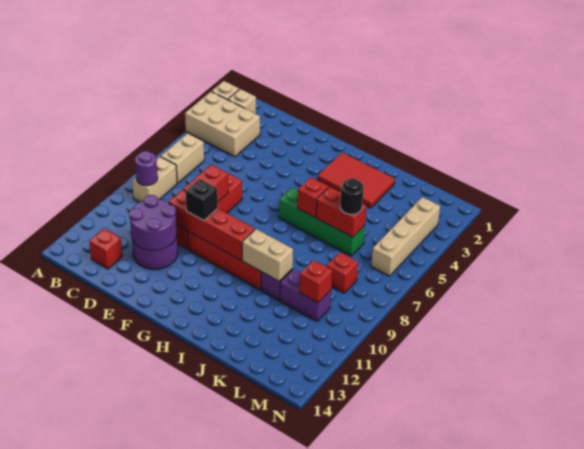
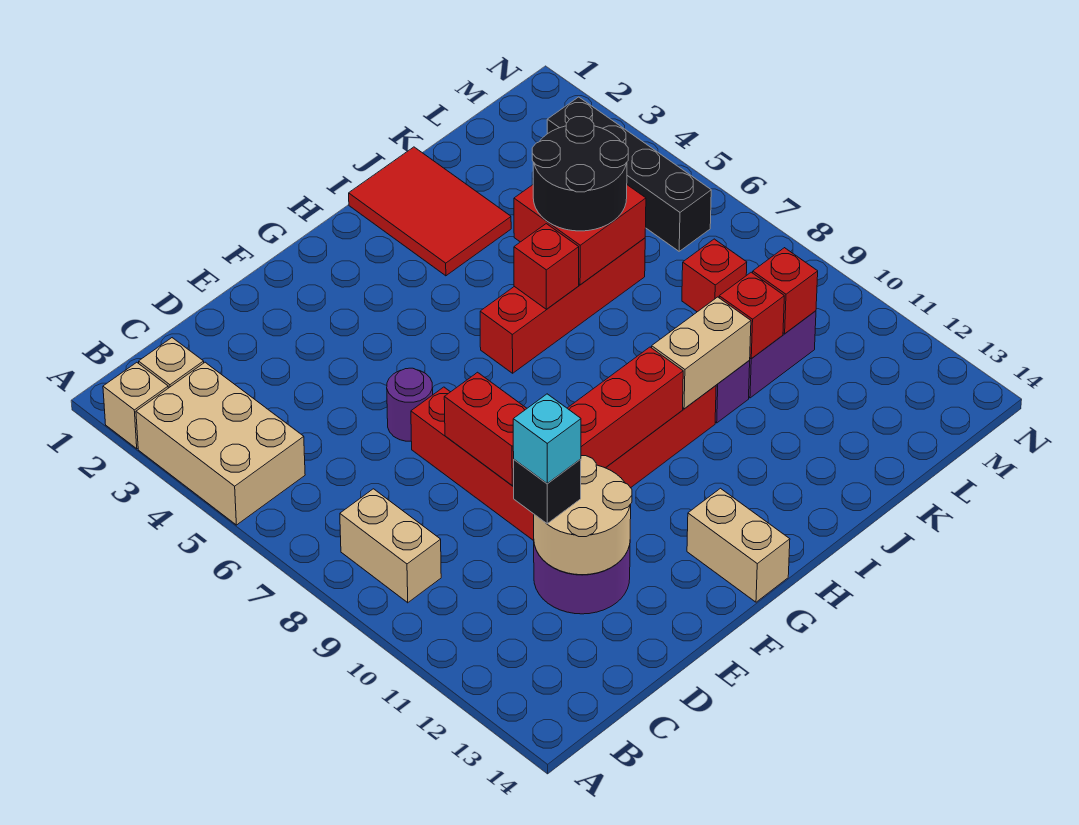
tan brick A3:C4 level 1 -> tan brick A3:B5 level 1
tan brick B6:B7 level 1 -> tan brick G13:G14 level 1
purple round brick B9 level 2 -> purple round brick E6 level 1
red brick C13 level 1 -> red brick K10 level 2
purple round brick D11:E12 level 2 -> tan round brick D11:E12 level 2
none -> cyan brick D11 level 4
black brick F10 level 3 -> black brick D11 level 3
red tile H2:J3 level 1 -> red tile I1:J3 level 1
green brick H6:K6 level 1 -> red brick H6:K6 level 1
red brick J6:K6 level 2 -> red brick J5:K6 level 2
black round brick K6 level 3 -> black round brick J5:K6 level 3
tan brick M3:M6 level 1 -> black brick M3:M6 level 1

